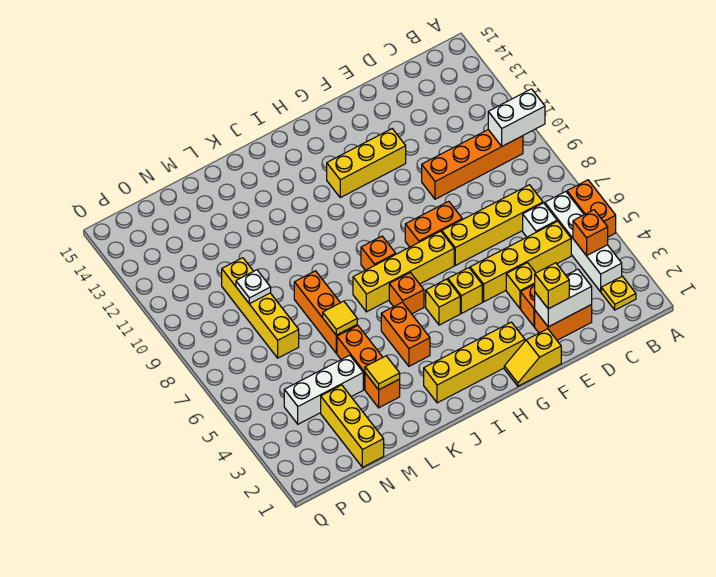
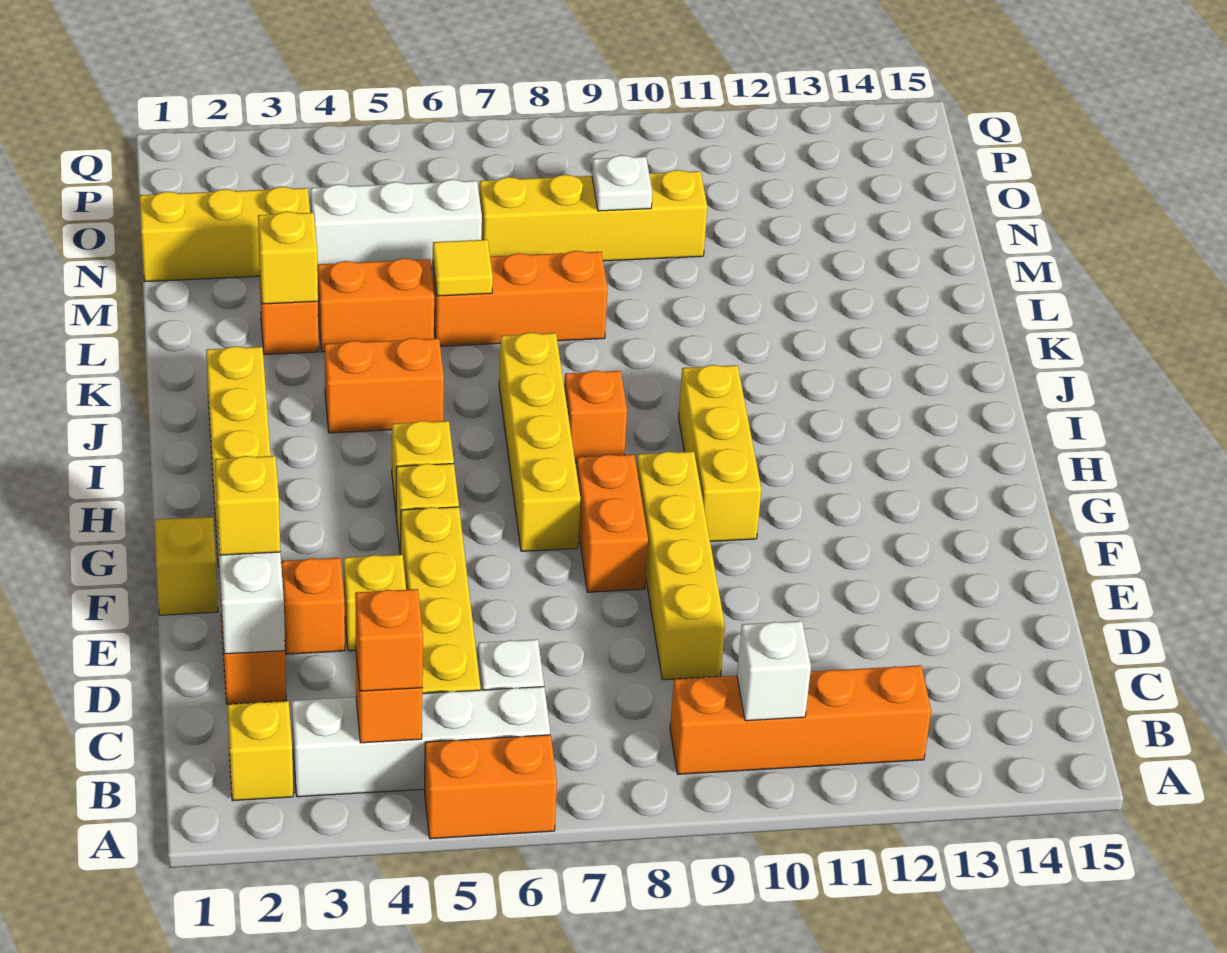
white brick A10:B10 level 2 -> white brick B10 level 2
yellow plate B2 level 1 -> yellow brick B2 level 1
orange brick B10:E10 level 1 -> orange brick B9:B12 level 1
yellow brick C7:F7 level 1 -> yellow brick D9:G9 level 1
yellow brick F12:H12 level 1 -> yellow brick G10:I10 level 1
orange brick I6 level 1 -> orange brick B4 level 3
yellow tile L3 level 2 -> yellow brick L3 level 2
white brick M4:O4 level 1 -> white brick N4:N6 level 1

